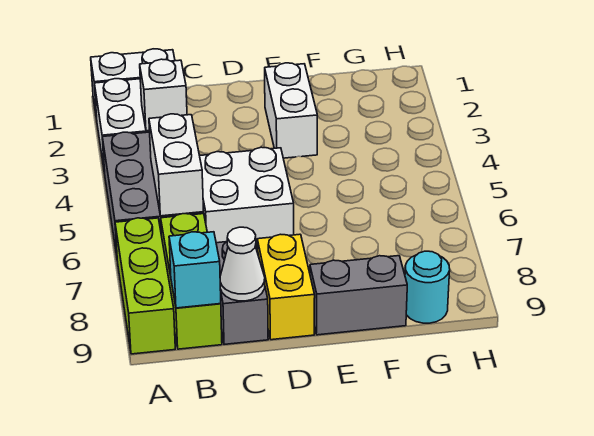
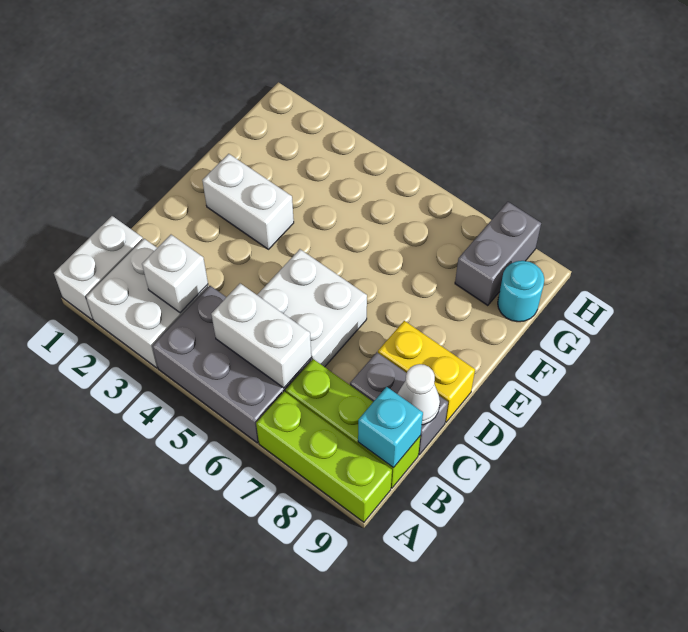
grey brick E9:F9 level 1 -> grey brick G8:H8 level 1

